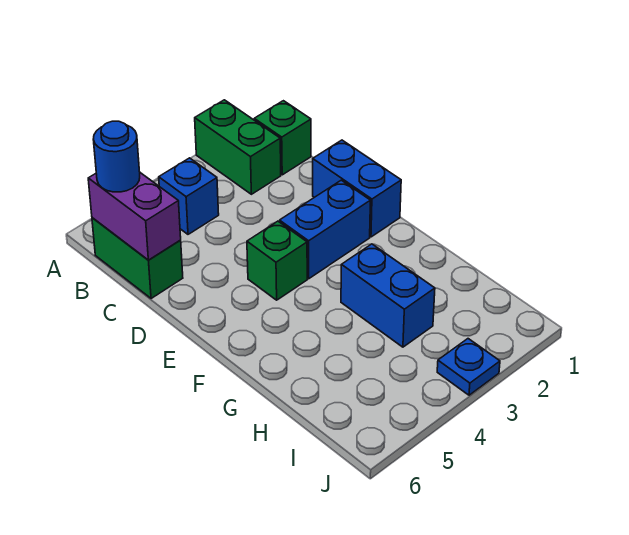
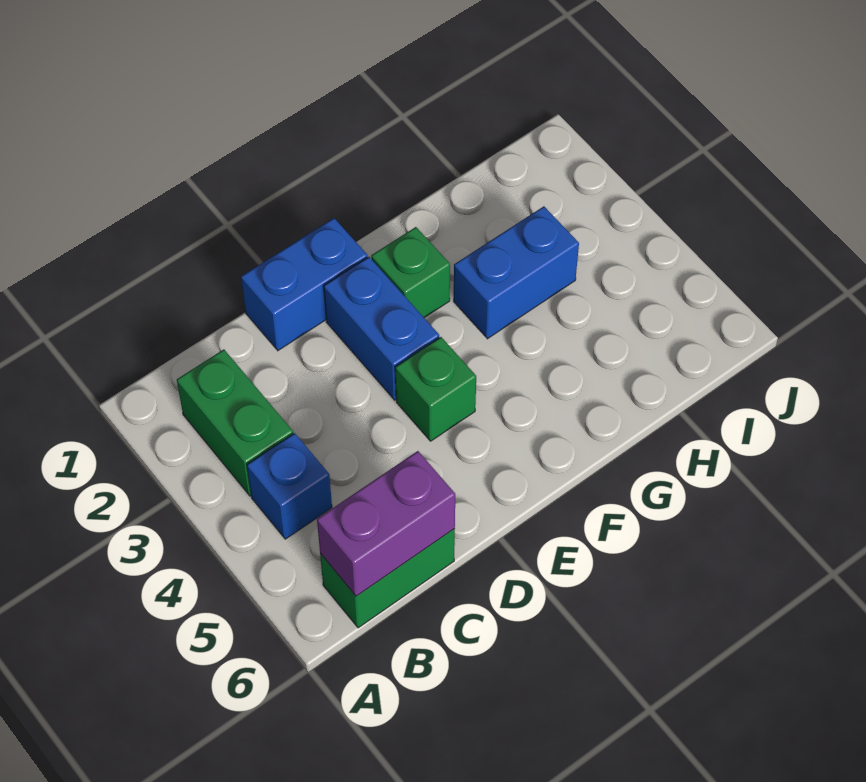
green brick A2:B2 level 1 -> green brick B2:B3 level 1
green brick B1 level 1 -> green brick F2 level 1
blue round brick B6 level 3 -> none
blue plate J3 level 1 -> none

